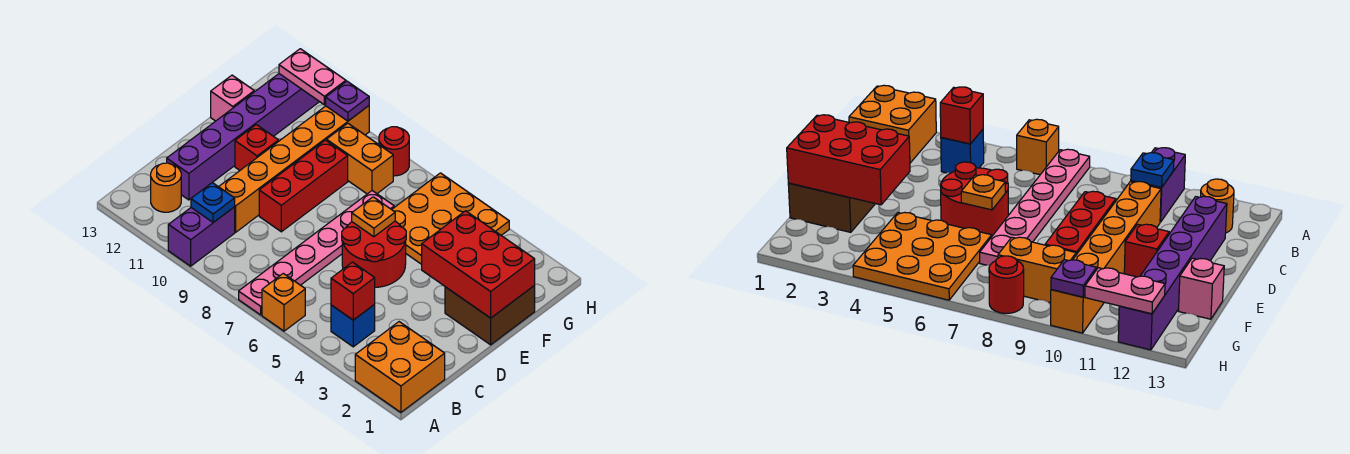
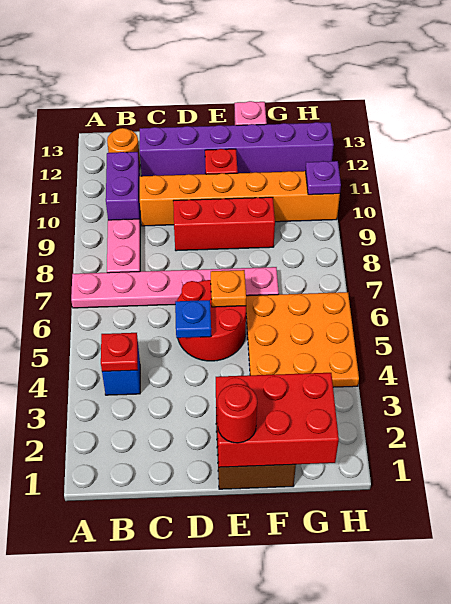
orange brick A1:B2 level 1 -> none
orange brick A6 level 1 -> none
purple brick A10:B10 level 1 -> purple brick B10:B11 level 1
red brick B4 level 2 -> red plate B4 level 2
blue plate B10 level 2 -> blue plate D5 level 2
red brick E1:F3 level 2 -> red brick E1:G2 level 2
orange brick G8:G9 level 1 -> none
red round brick H8 level 1 -> red round brick E1 level 3
pink plate H11:H12 level 2 -> pink plate B8:B9 level 1

